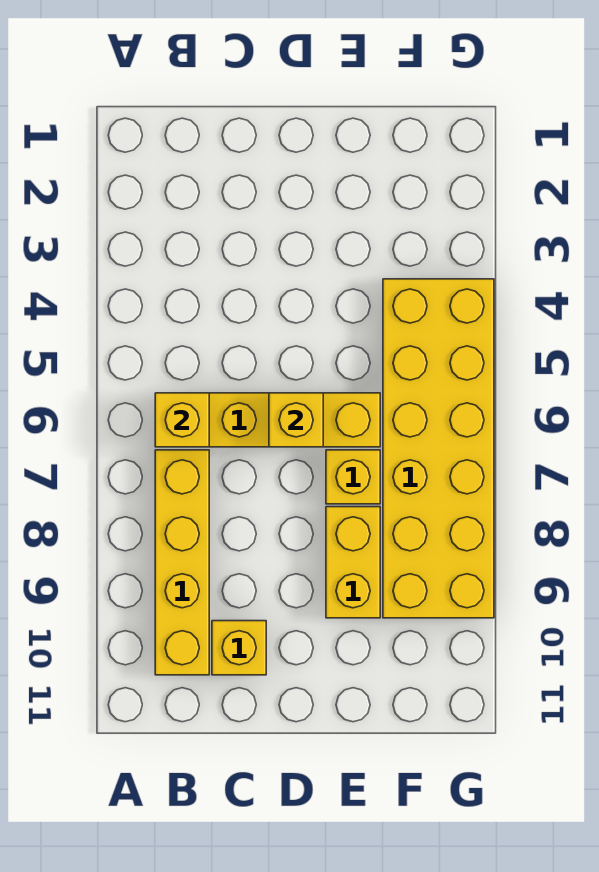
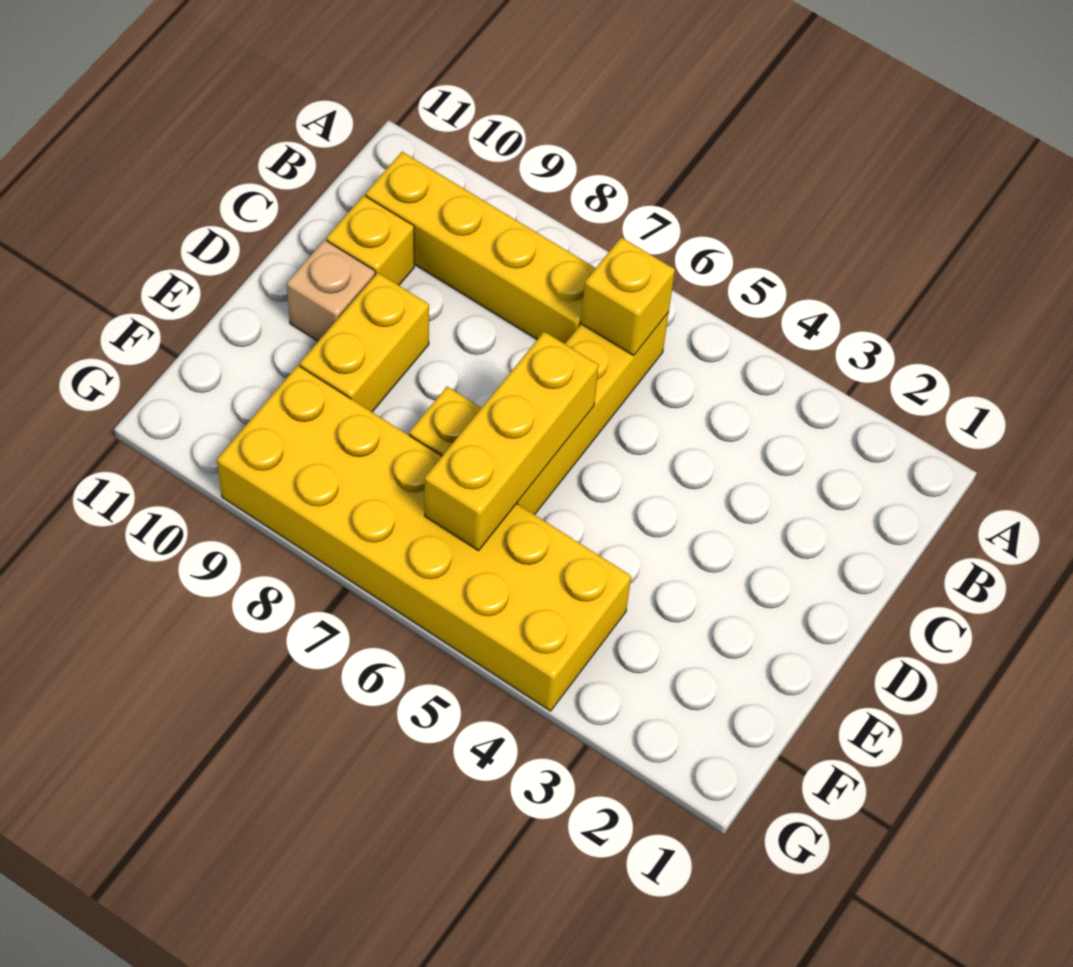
yellow brick D6 level 2 -> yellow brick D6:F6 level 2
none -> tan brick D10 level 1
yellow brick E8:E9 level 1 -> yellow brick D9:E9 level 1

